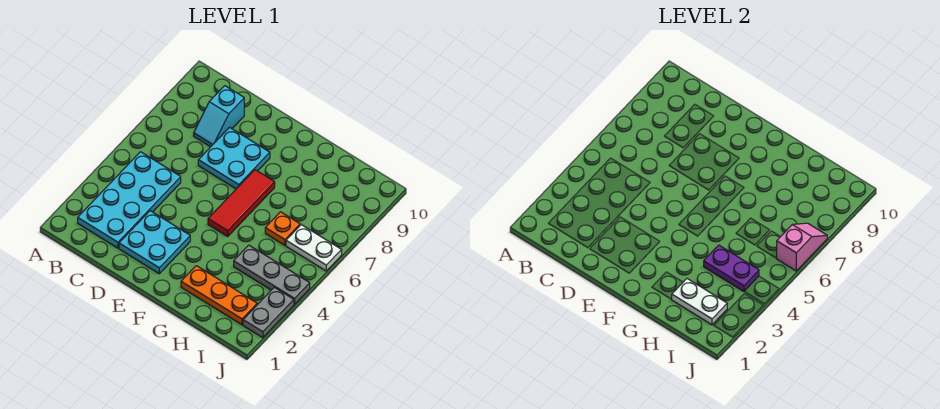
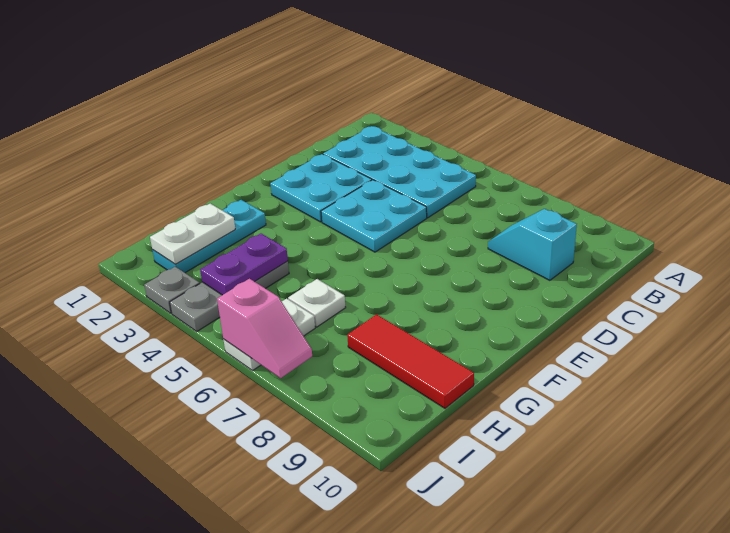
cyan plate D7:E8 level 1 -> cyan plate D4:E5 level 1
red tile F5:F7 level 1 -> red tile H8:H10 level 1
orange plate G2:I2 level 1 -> cyan plate G2:I2 level 1
orange plate H6 level 1 -> white plate H6 level 1
grey plate J2:J3 level 1 -> grey plate J3 level 1

